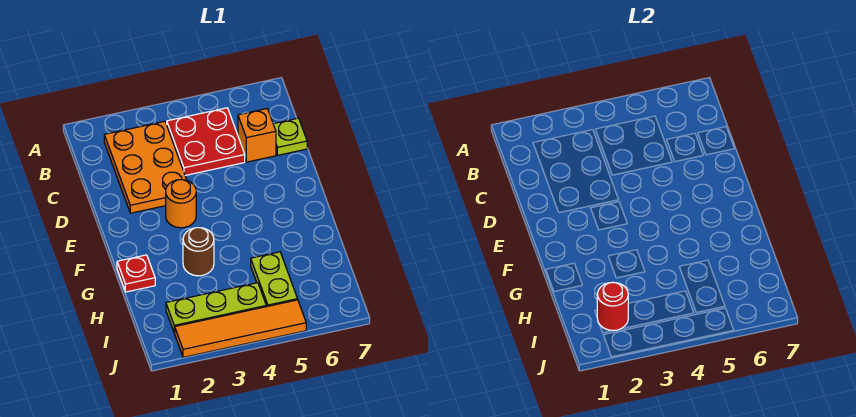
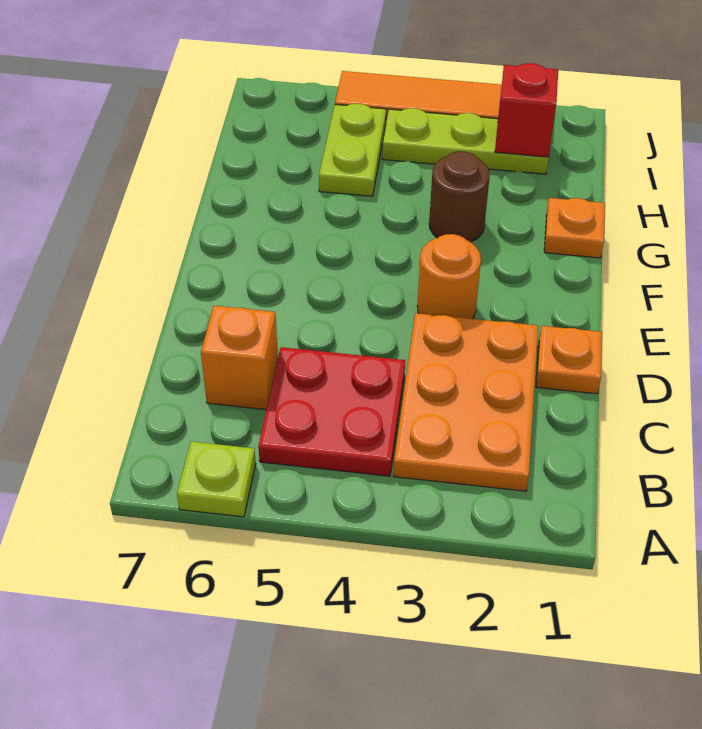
lime plate C7 level 1 -> lime plate A6 level 1
none -> orange plate D1 level 1
red plate G1 level 1 -> orange plate G1 level 1
red round brick I2 level 2 -> red brick I2 level 2

